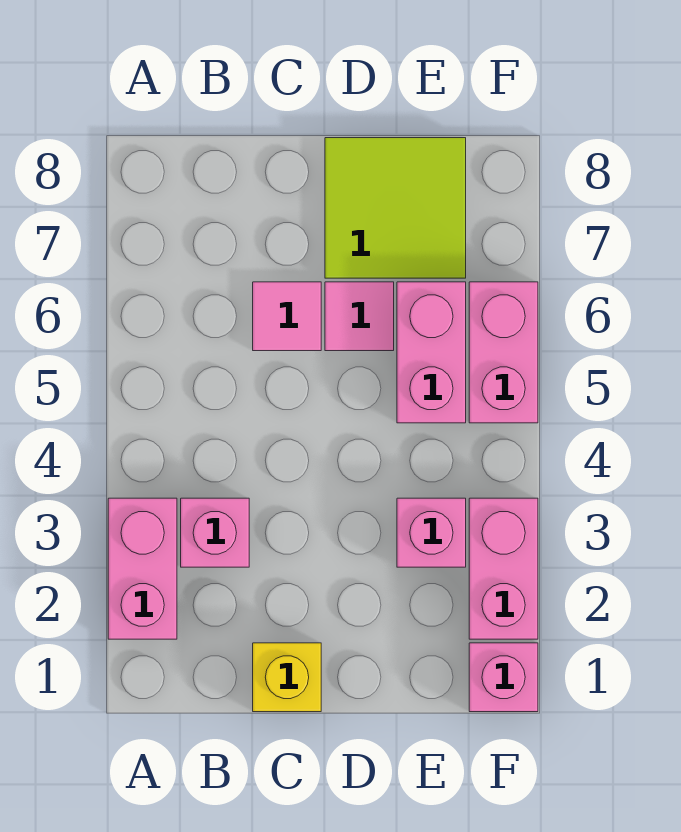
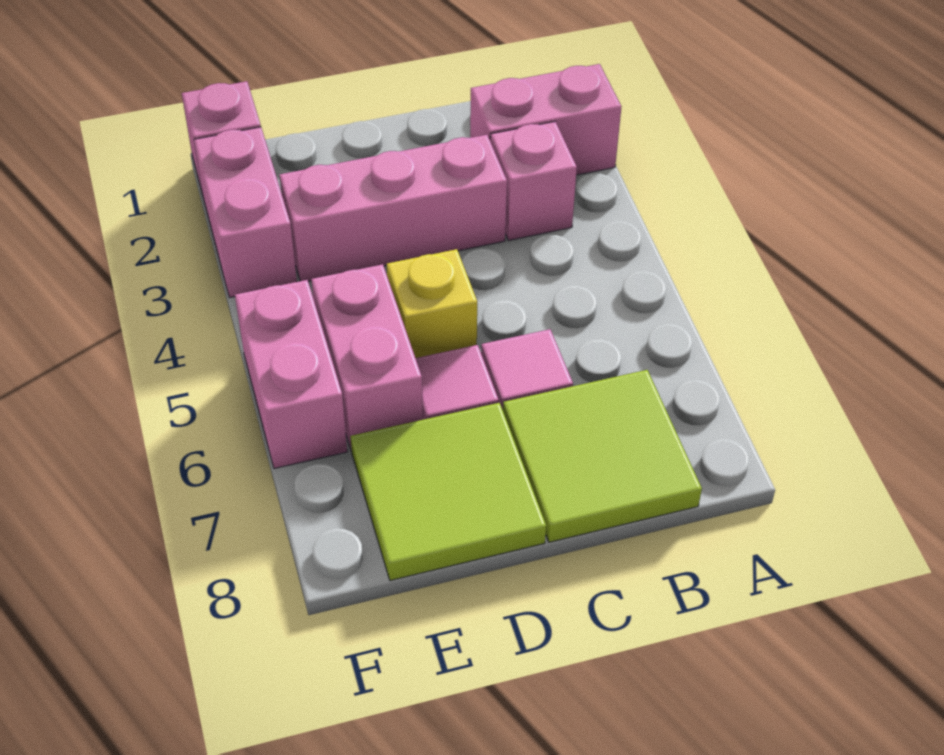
pink brick A2:A3 level 1 -> pink brick A2:B2 level 1
none -> lime tile B7:C8 level 1
yellow brick C1 level 1 -> yellow brick D5 level 1
pink brick E3 level 1 -> pink brick C3:E3 level 1

